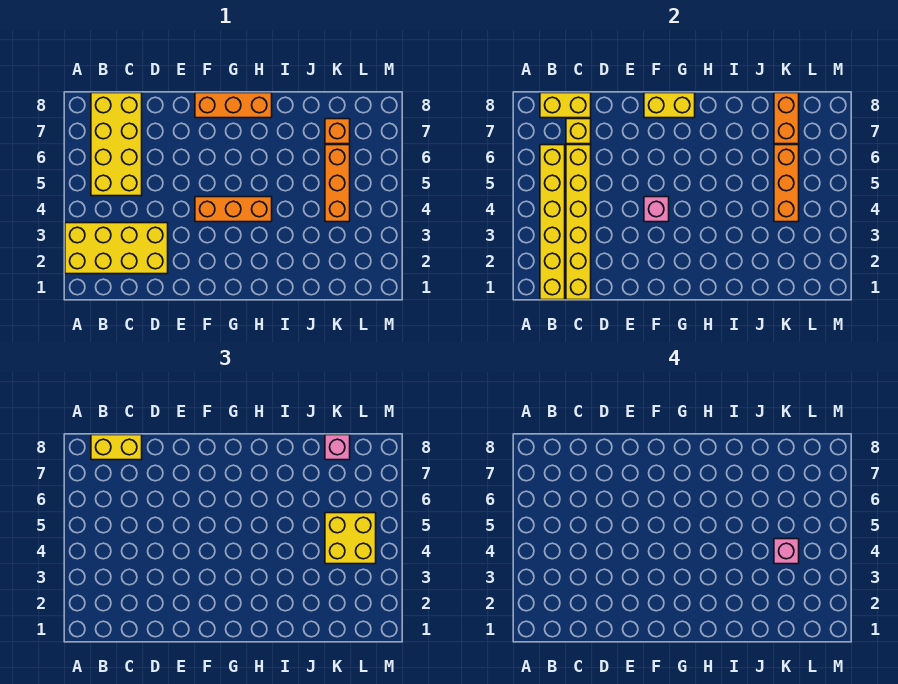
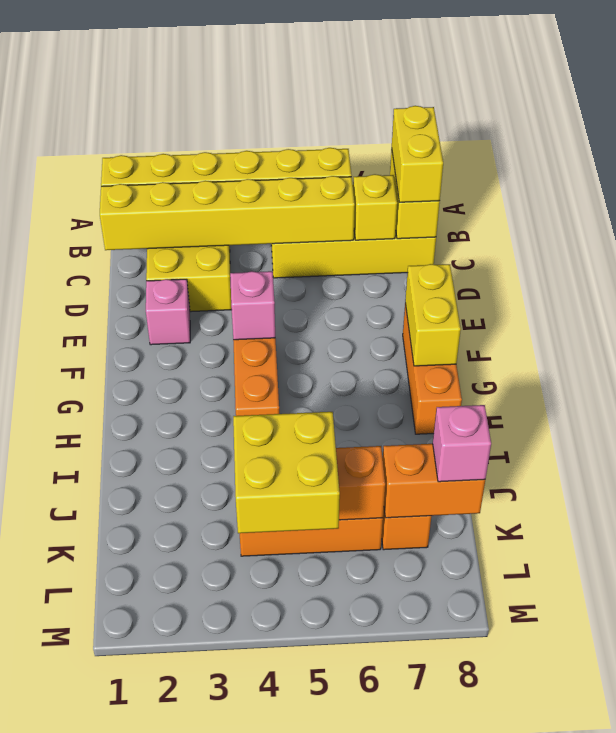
pink brick K4 level 4 -> pink brick E2 level 1

